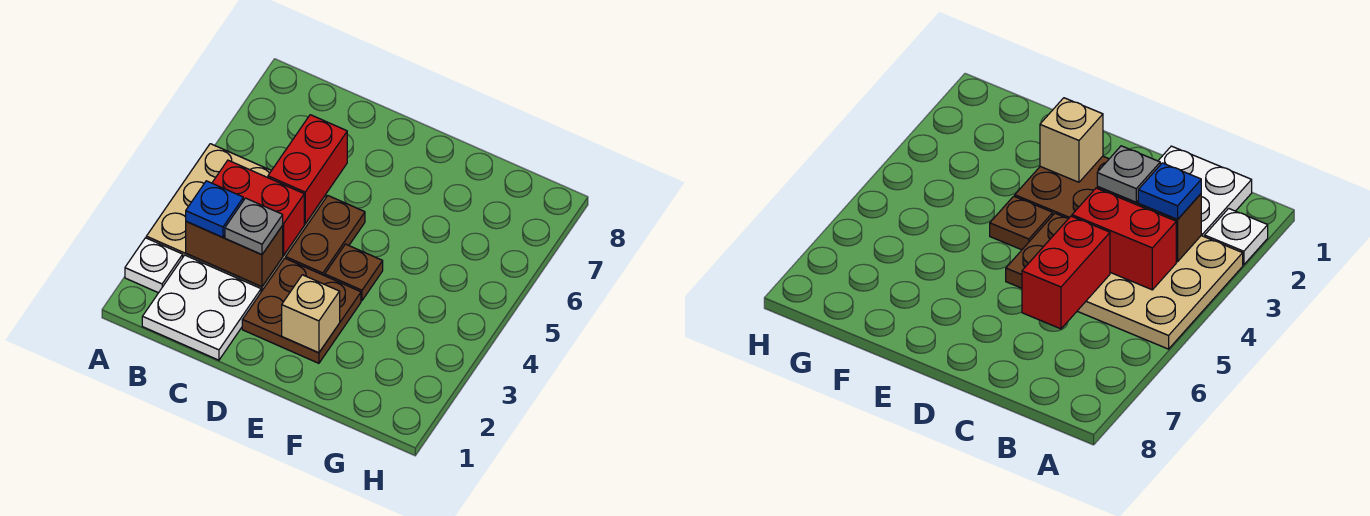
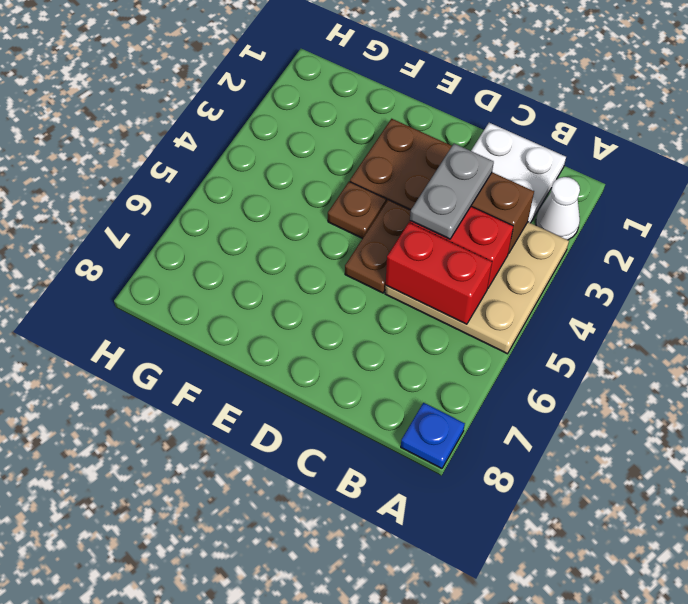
white plate A2 level 1 -> white cone A2 level 1
blue plate B3 level 3 -> blue plate A8 level 1
grey plate C3 level 3 -> grey plate C3:C4 level 3
red brick C5:C6 level 2 -> red brick B5:C5 level 2
tan brick E2 level 2 -> none

